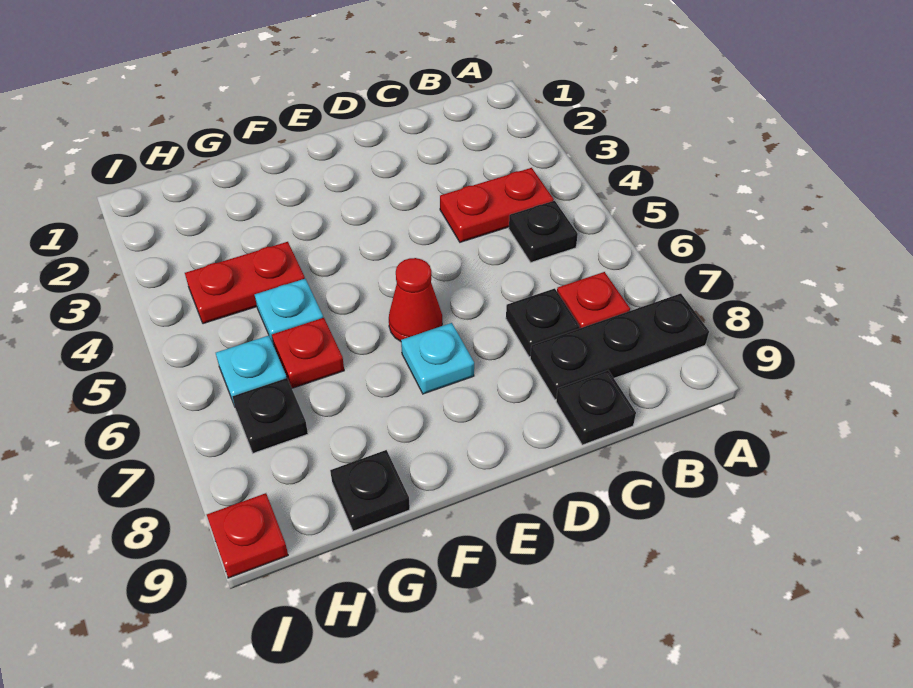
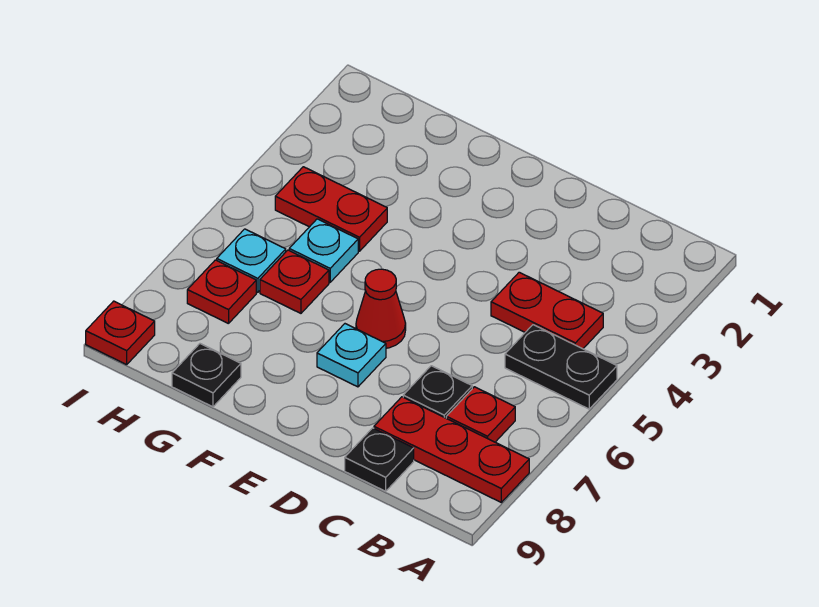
black plate A8:C8 level 1 -> red plate A8:C8 level 1
black plate B5 level 1 -> black plate A5:B5 level 1
black plate H7 level 1 -> red plate H7 level 1

